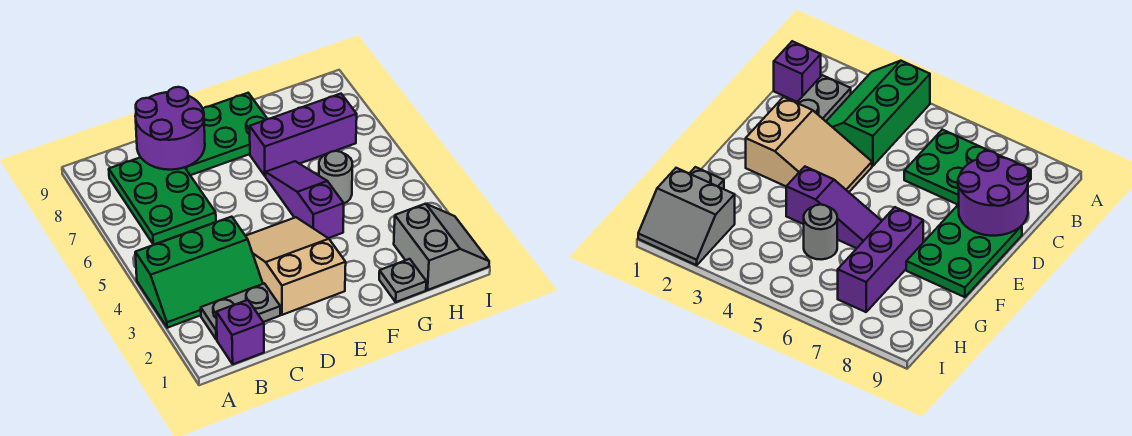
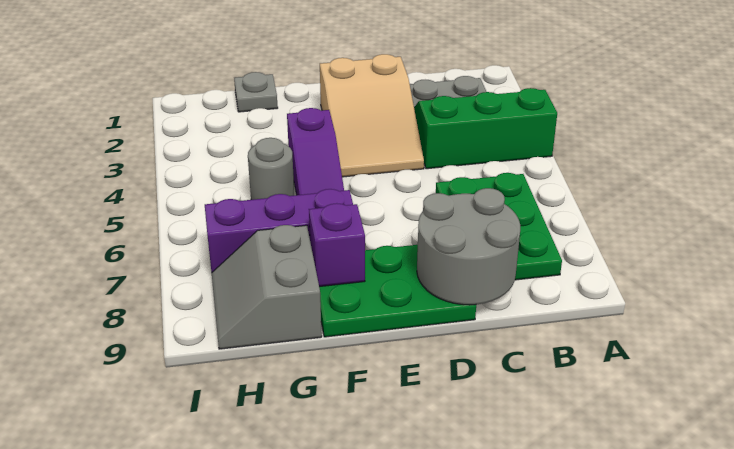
purple brick B1 level 1 -> purple brick F8 level 2
purple round brick C8:D9 level 2 -> grey round brick C8:D9 level 2
grey slope H1:I2 level 1 top H -> grey slope G8:H9 level 1 top G

